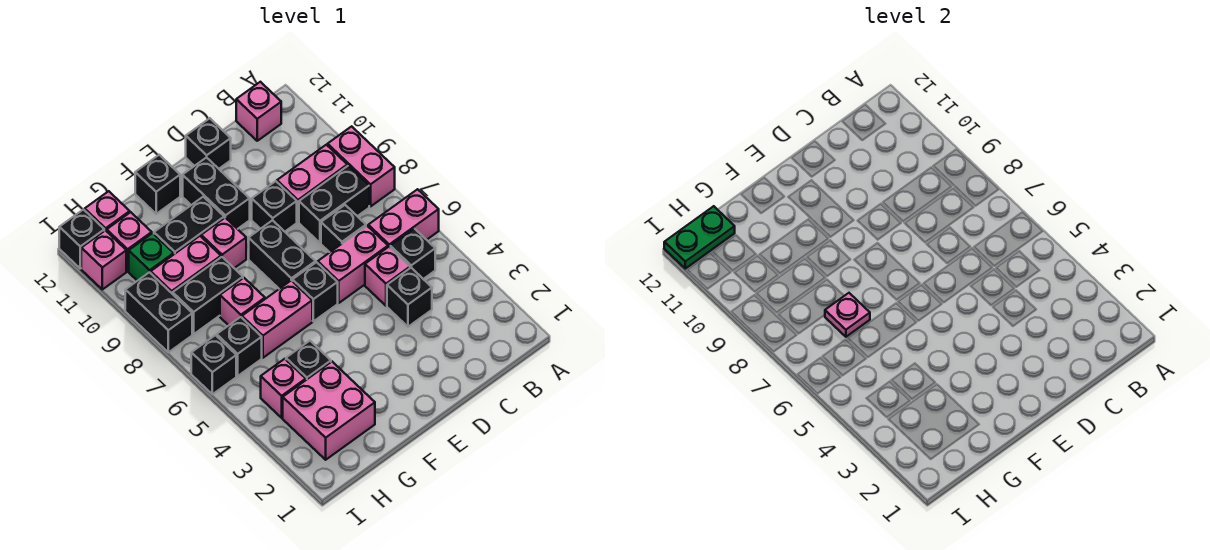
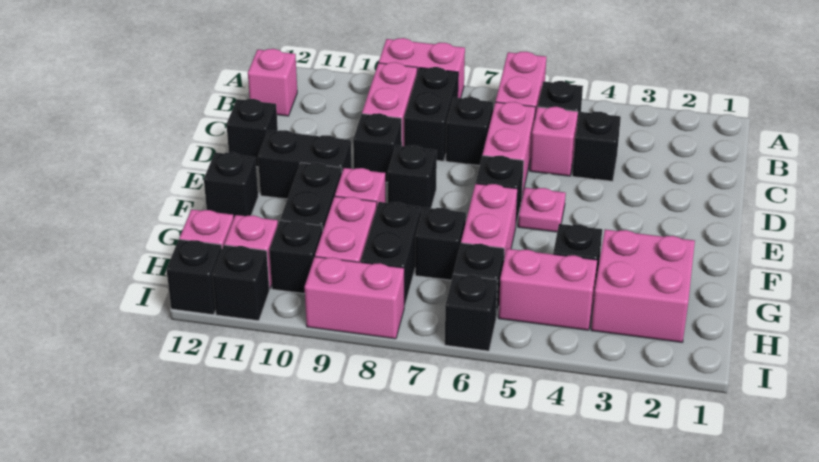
black brick E7:E8 level 1 -> black brick E8 level 1
pink brick G7 level 1 -> black brick G7 level 1
pink plate G7 level 2 -> pink plate E5 level 1
pink brick H4 level 1 -> pink brick H4:H5 level 1
green brick H10 level 1 -> black brick H10 level 1
green plate H12:I12 level 2 -> none
black brick I8:I9 level 1 -> pink brick I8:I9 level 1
pink brick I11 level 1 -> black brick I11 level 1

